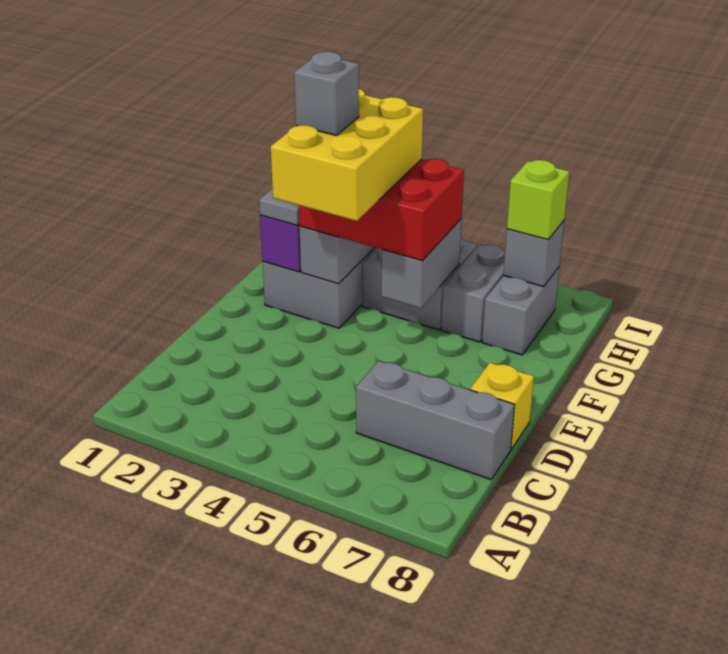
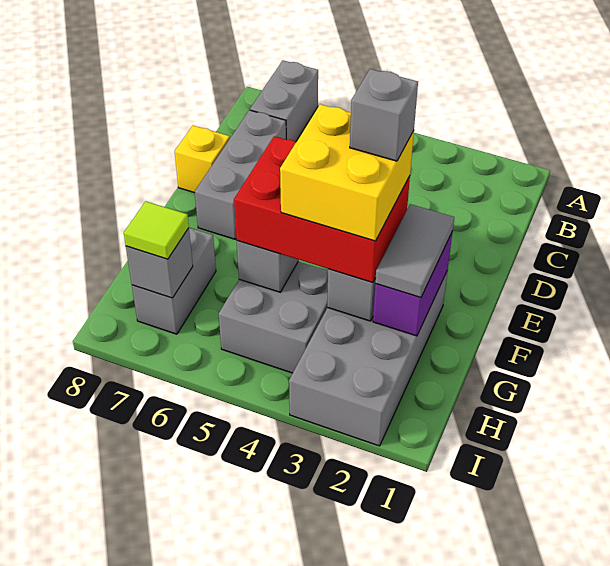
grey brick C6:C8 level 1 -> grey brick C7:E7 level 1
yellow brick E3:G4 level 4 -> yellow brick F3:G4 level 4
grey brick G6:H6 level 1 -> grey brick A7:B7 level 1
lime brick H7 level 3 -> lime tile H7 level 3

